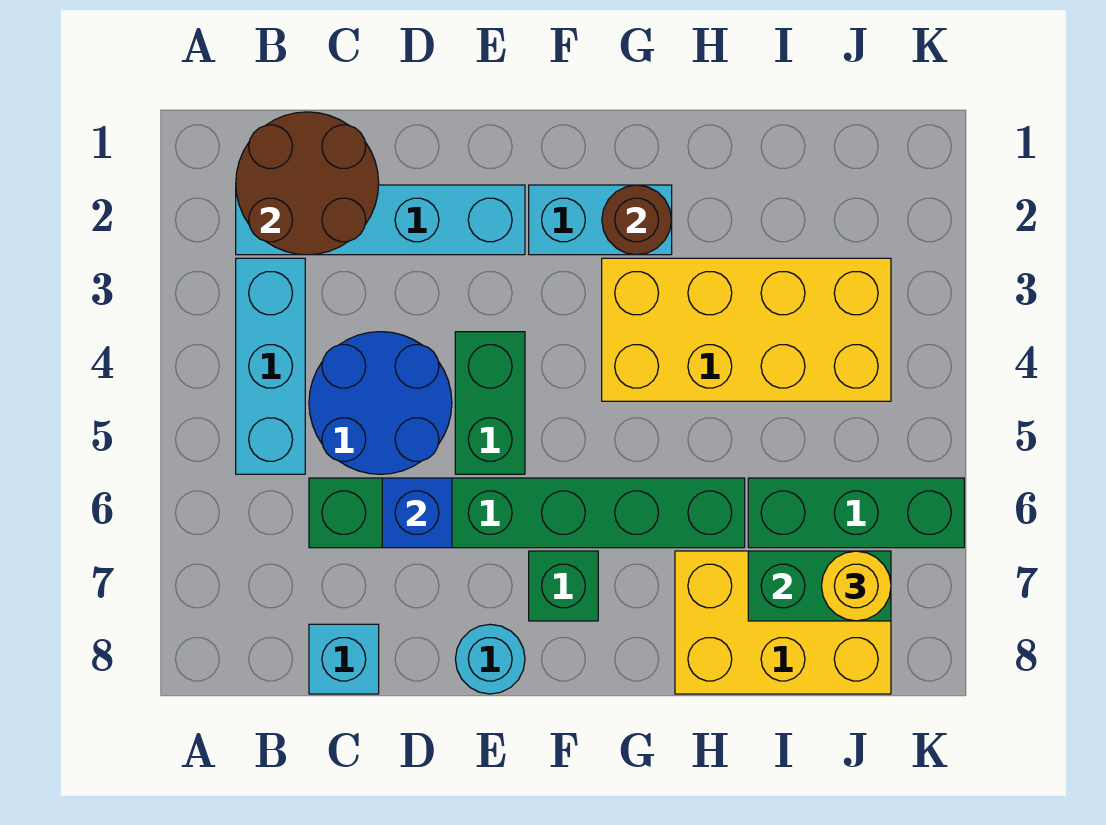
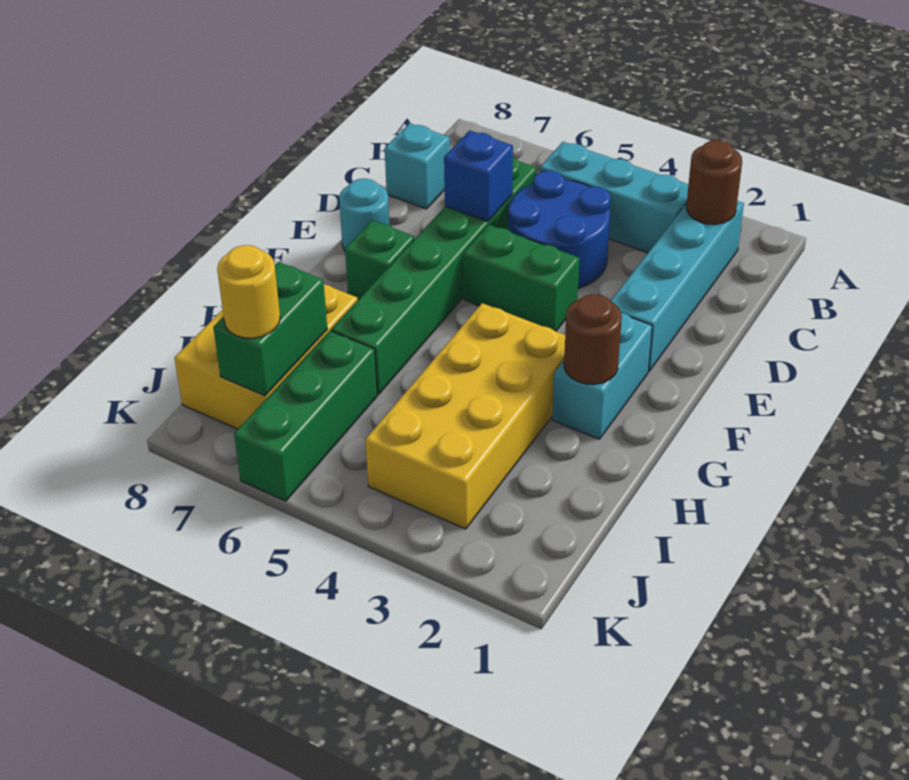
brown round brick B1:C2 level 2 -> brown round brick B2 level 2

